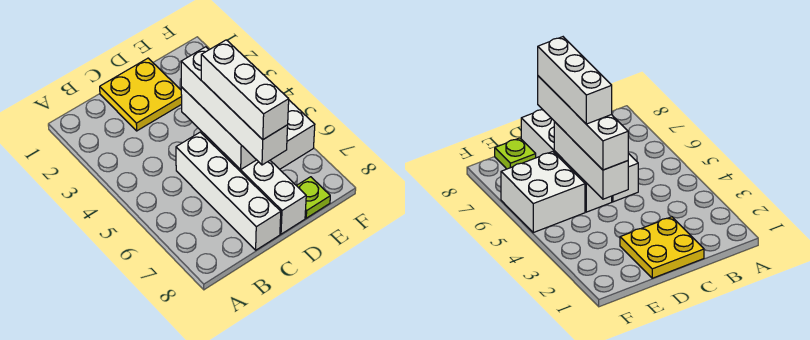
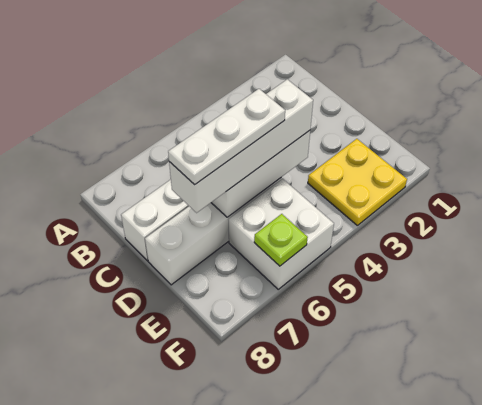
yellow plate C1:D2 level 1 -> yellow plate E2:F3 level 1
white brick D5:D7 level 4 -> white plate D5:D7 level 4
lime plate E8 level 1 -> lime plate F6 level 2

